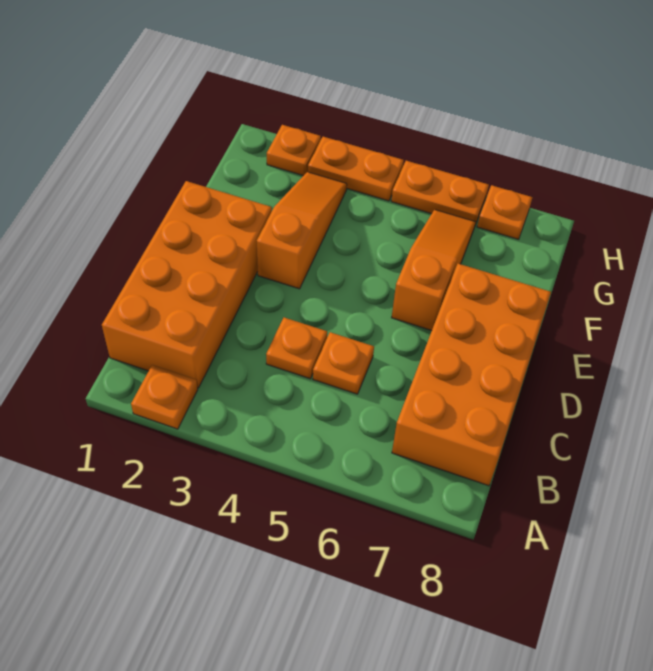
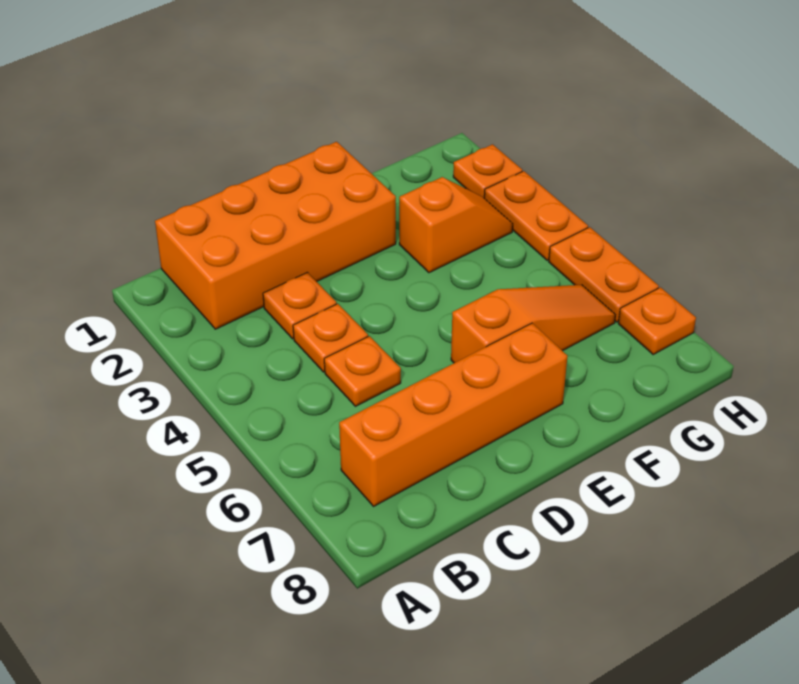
orange plate A2 level 1 -> orange plate C3 level 1
orange brick B7:E8 level 1 -> orange brick B7:E7 level 1
orange slope E3:G3 level 1 top E -> orange slope F3:G3 level 1 top F

